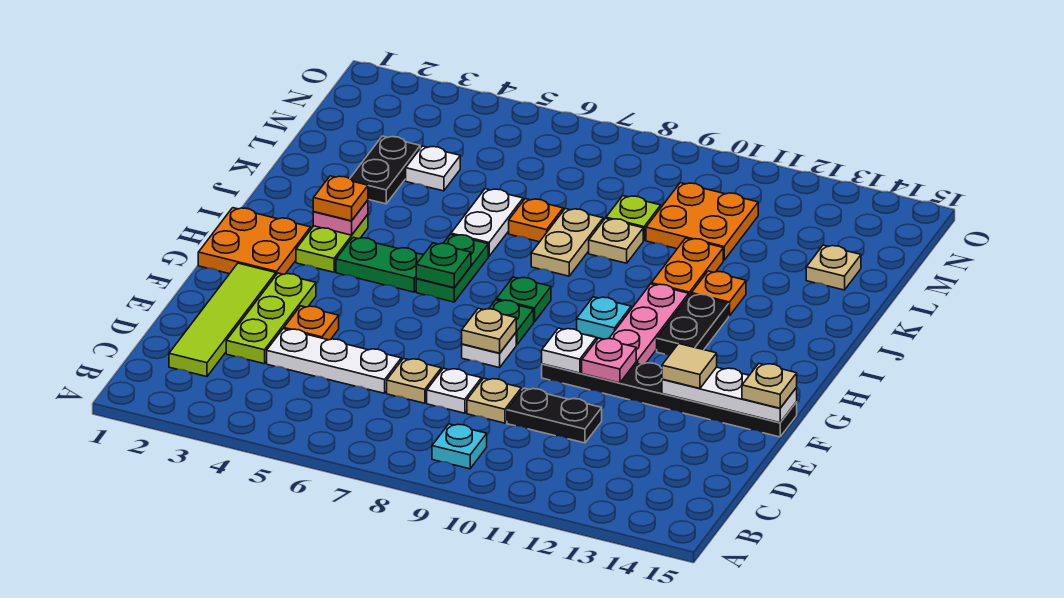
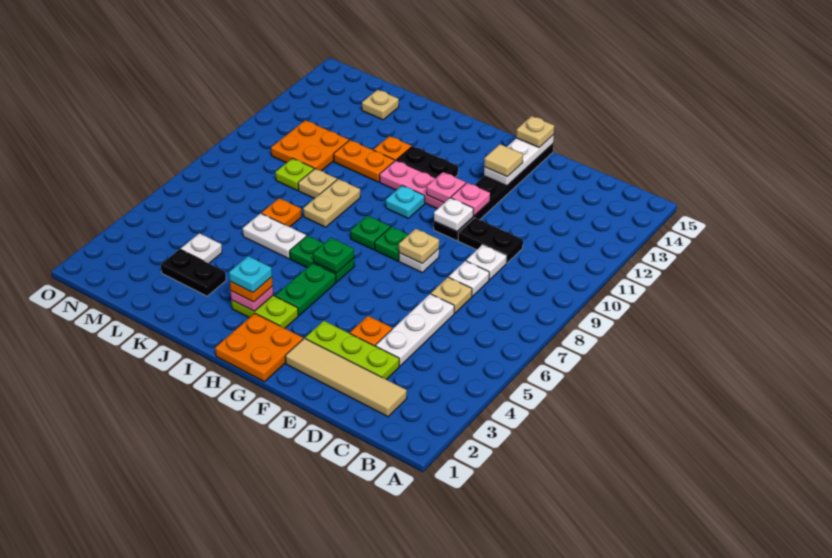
cyan plate B9 level 1 -> cyan plate I3 level 4
lime tile C2:F2 level 1 -> tan tile C2:F2 level 1
tan plate D9 level 1 -> white plate D9 level 1
black plate D10:D11 level 1 -> black plate D10:E10 level 1
none -> pink plate G11 level 2
tan plate J8:K8 level 1 -> tan plate J8:J9 level 1

